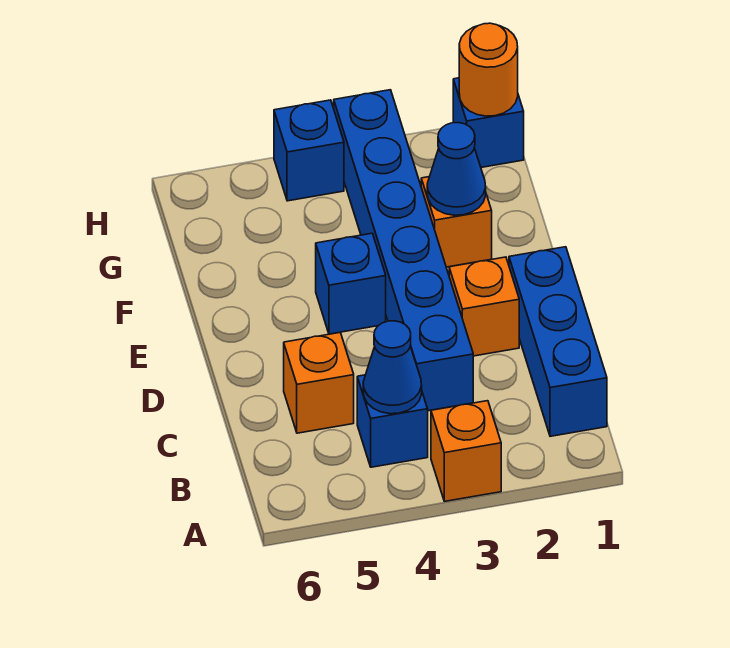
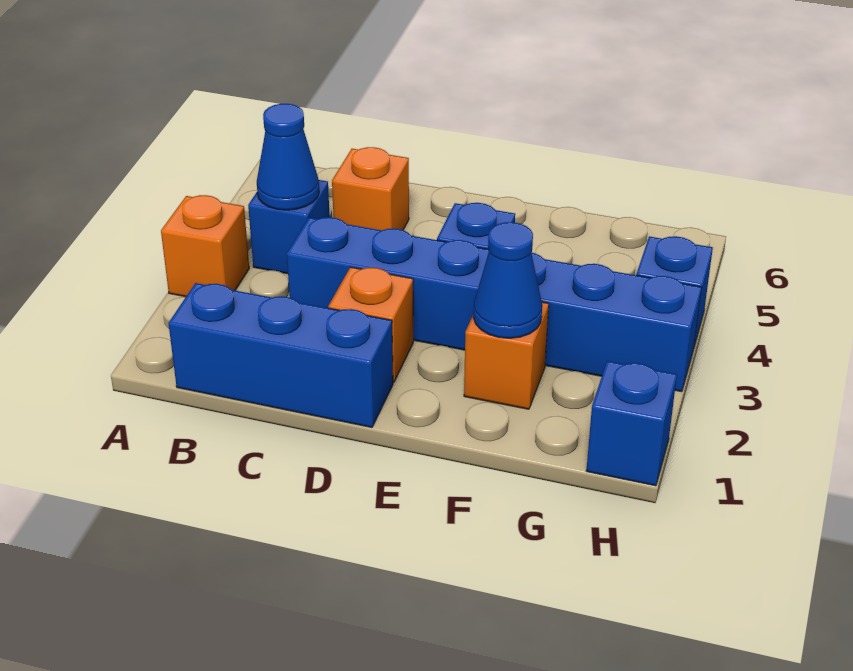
orange round brick H1 level 2 -> none

